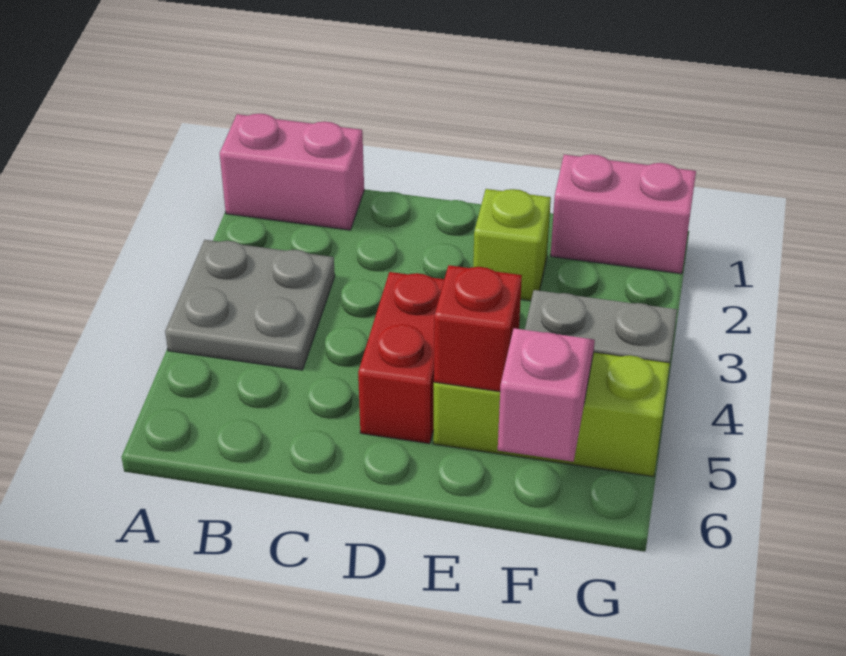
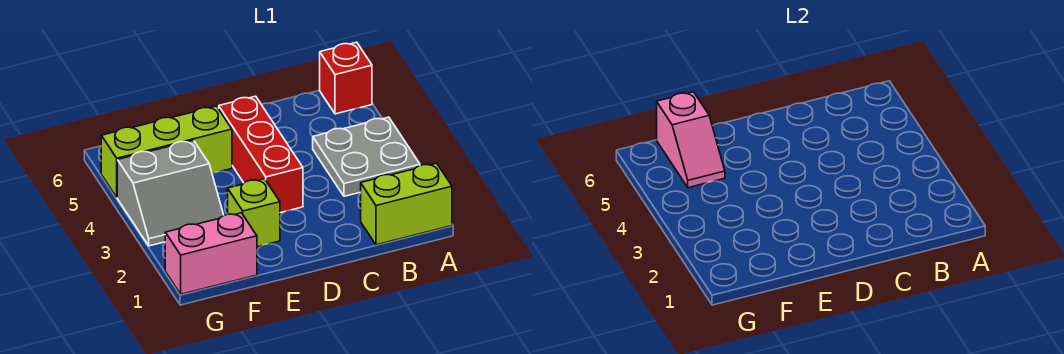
pink brick A1:B1 level 1 -> lime brick A1:B1 level 1
red brick D4:D5 level 1 -> red brick D3:D5 level 1
red brick E5 level 2 -> red brick A6 level 1

